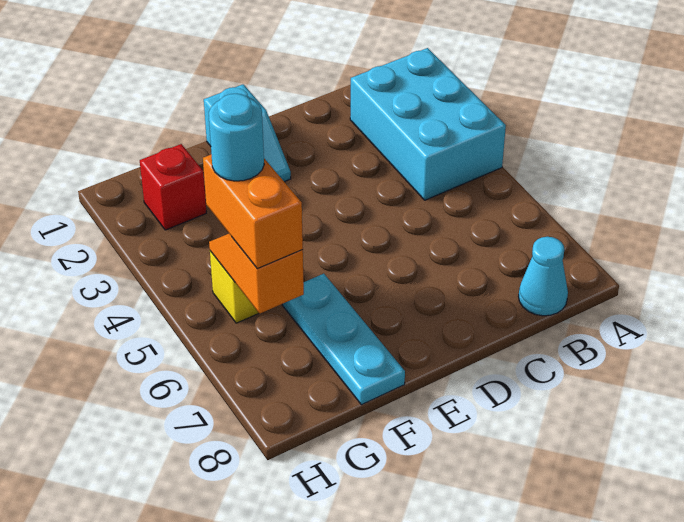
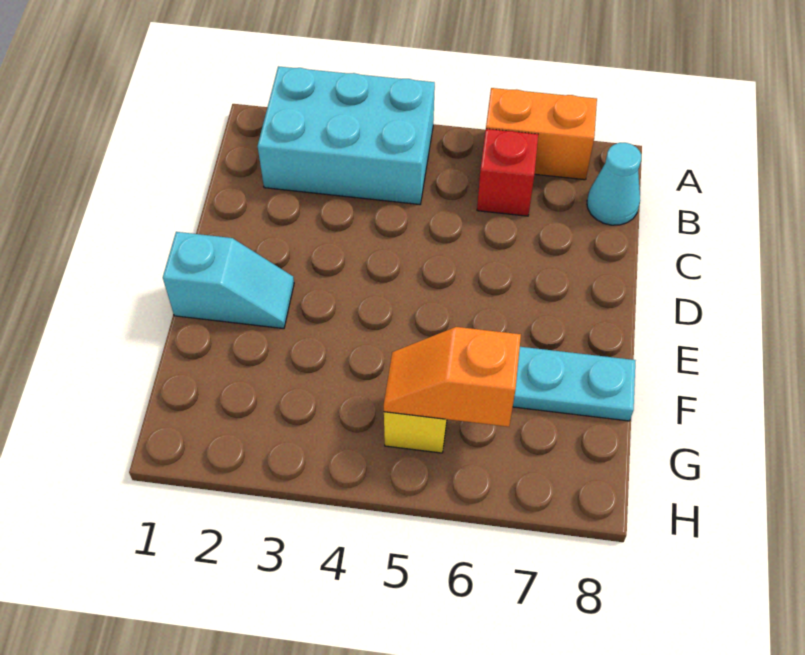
red brick G2 level 1 -> red brick B6 level 1
orange brick G5:G6 level 3 -> orange brick A6:A7 level 1
cyan round brick G5 level 4 -> none

